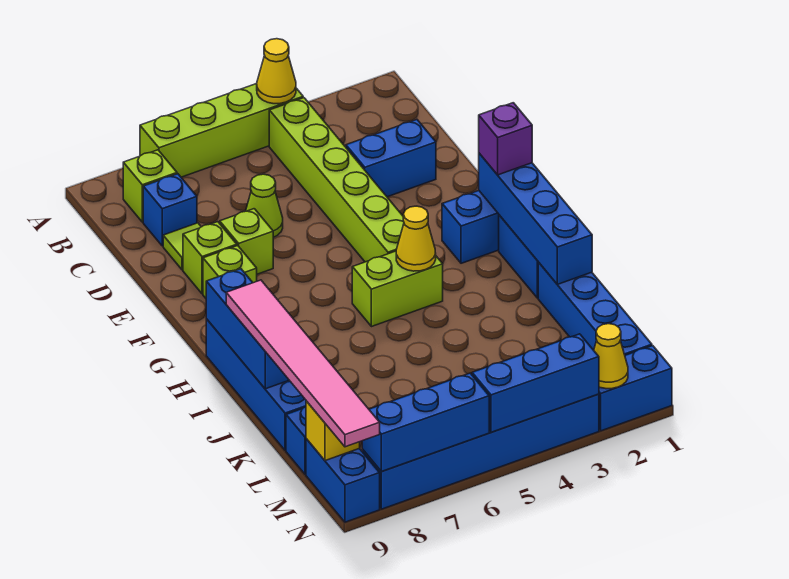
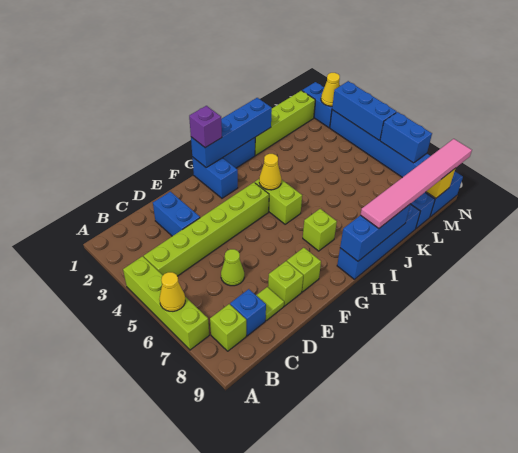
yellow cone A4 level 2 -> yellow cone A6 level 2
lime brick E7 level 1 -> lime brick H7 level 1
blue brick J1:M1 level 1 -> lime brick J1:M1 level 1
blue brick N6:N8 level 2 -> blue brick N6:N7 level 2

